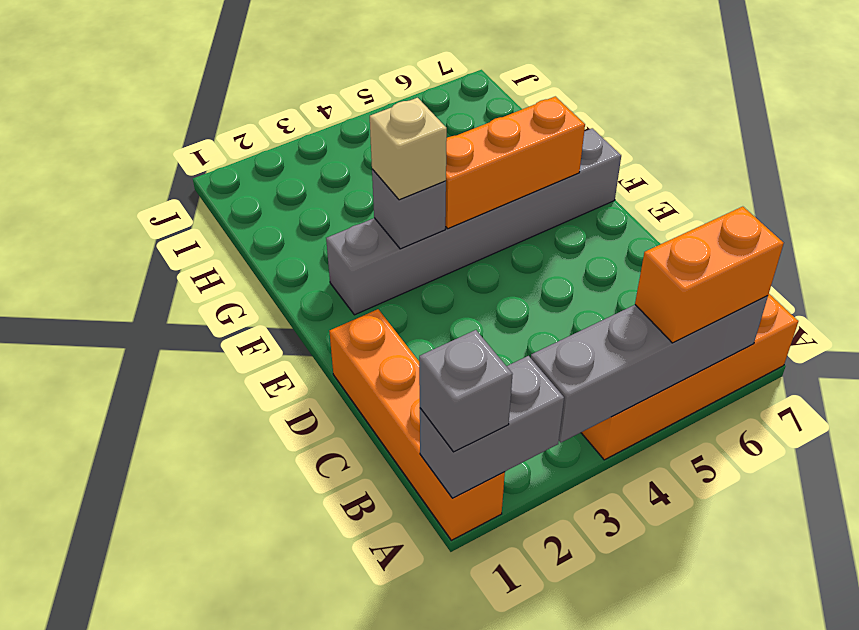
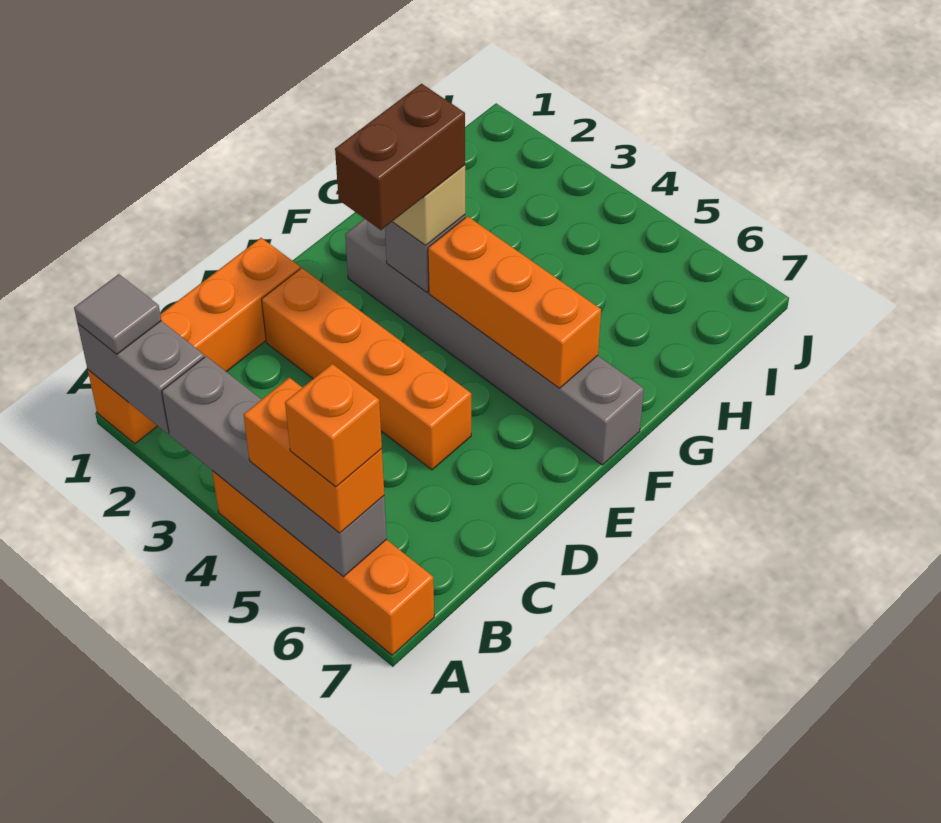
grey brick A1 level 3 -> grey tile A1 level 3
none -> orange brick A6 level 4
none -> orange brick D2:D5 level 1
none -> brown brick E3:F3 level 4

